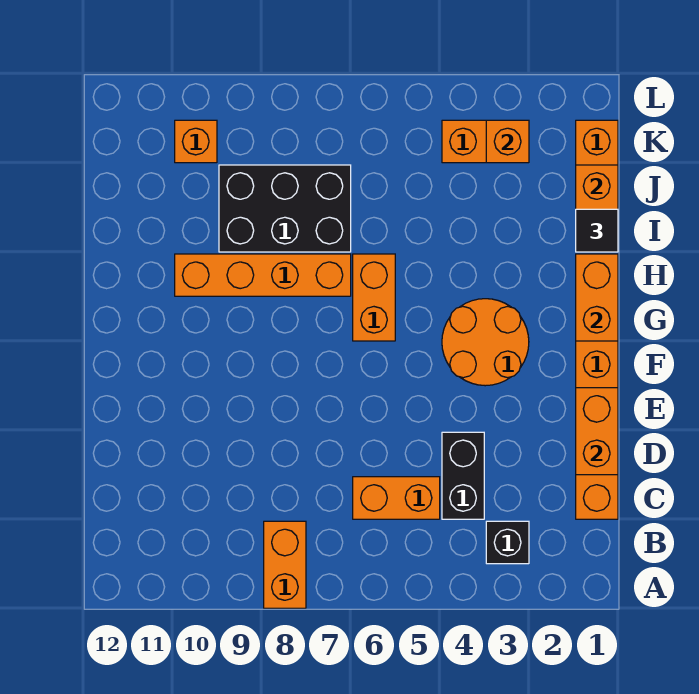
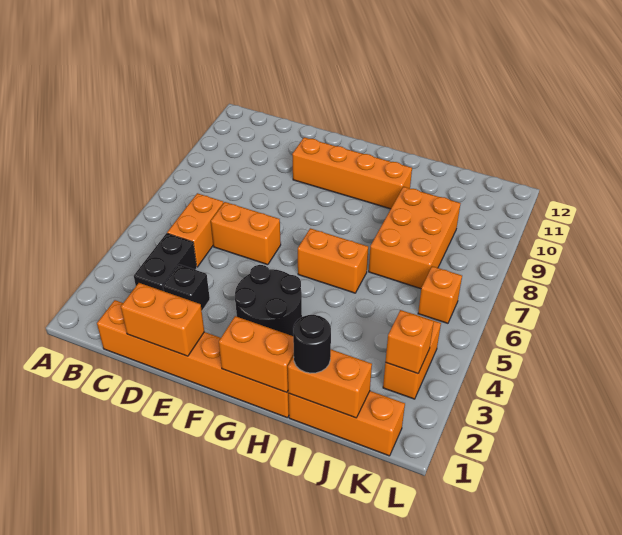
orange brick A8:B8 level 1 -> orange brick D6:E6 level 1
black brick B3 level 1 -> black brick D3 level 1
black brick C4:D4 level 1 -> black brick C3:C4 level 1
orange round brick F3:G4 level 1 -> black round brick F3:G4 level 1
orange brick H7:H10 level 1 -> orange brick E10:H10 level 1
black tile I1 level 3 -> black round brick I1 level 3
black brick I7:J9 level 1 -> orange brick I7:J9 level 1
orange brick K10 level 1 -> orange brick K6 level 1

